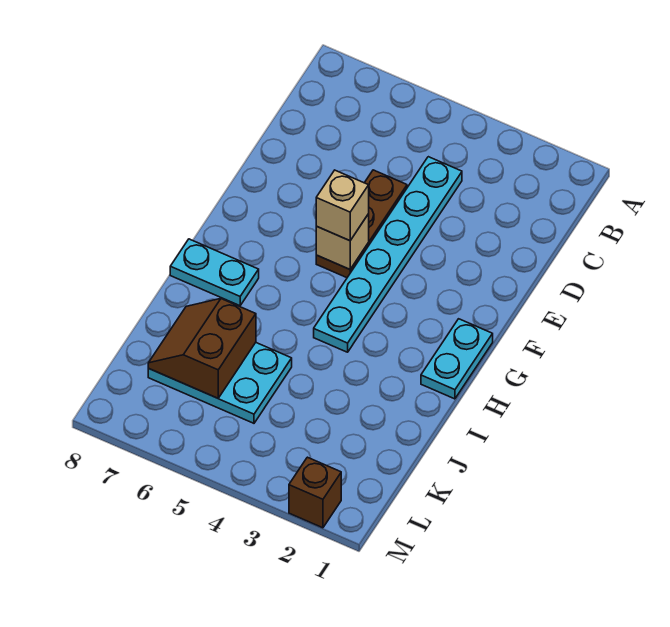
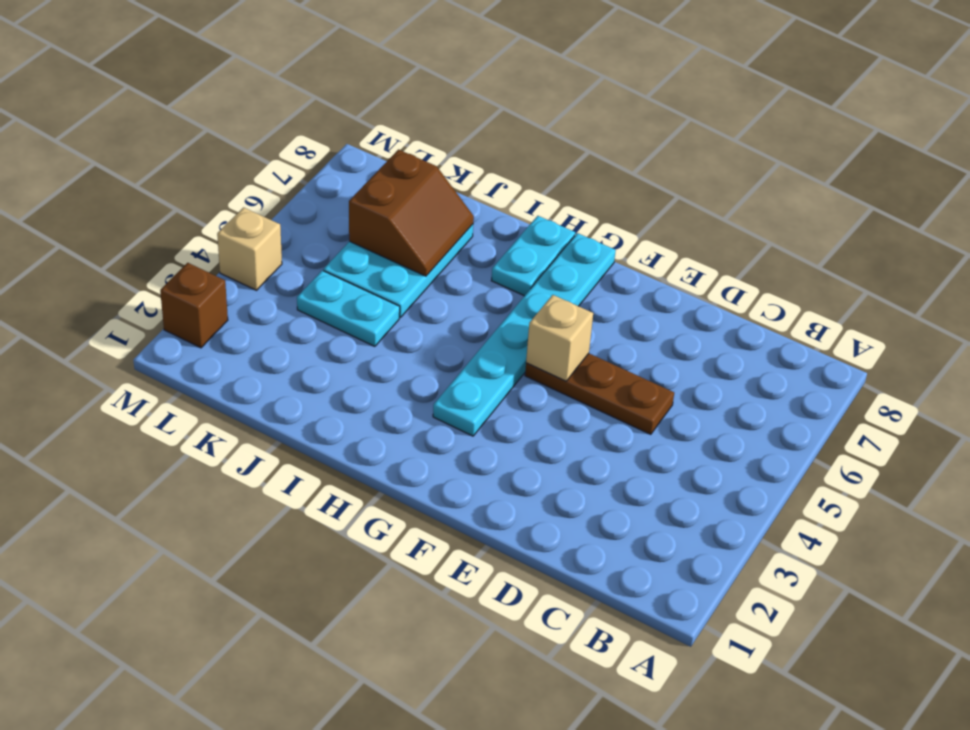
cyan plate C4:H4 level 1 -> cyan plate G3:G8 level 1
tan brick F5 level 3 -> tan brick M4 level 1
cyan plate G1:H1 level 1 -> cyan plate J4:K4 level 1
brown slope J6:K7 level 2 top 6 -> brown slope J6:K7 level 2 top K

